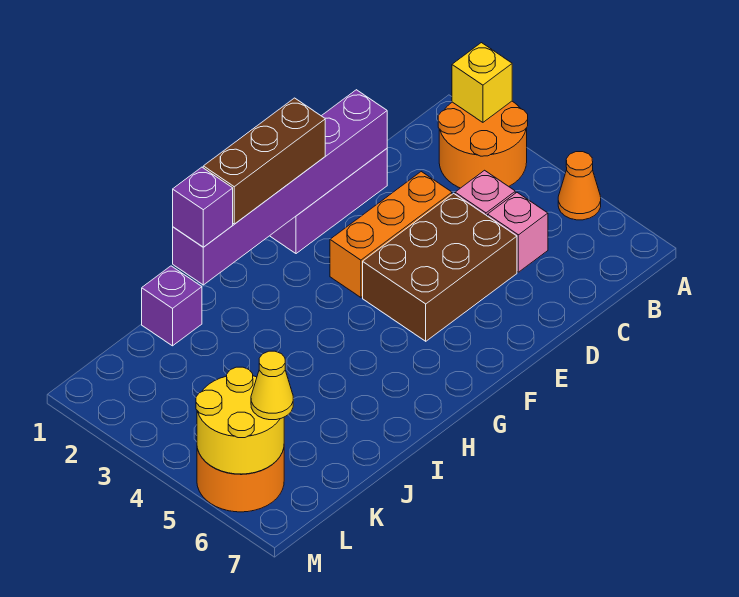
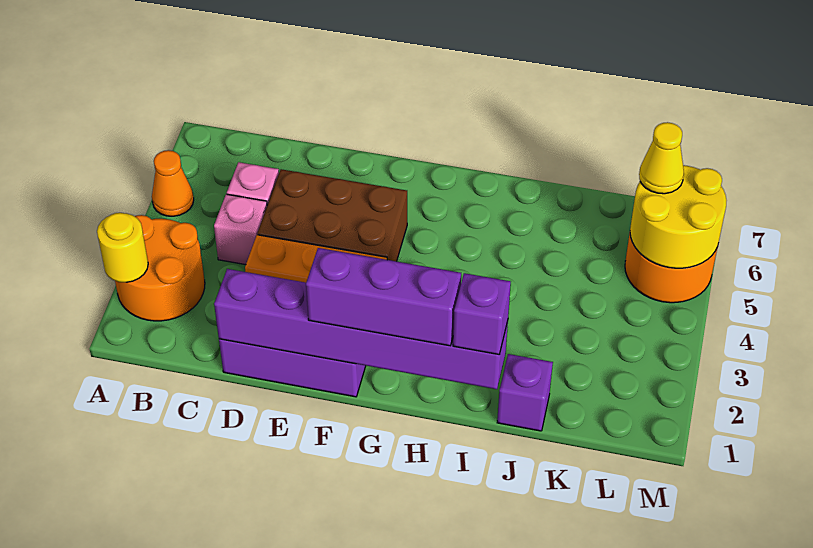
yellow brick A2 level 2 -> yellow round brick A2 level 2
brown brick F1:H1 level 3 -> purple brick F1:H1 level 3

